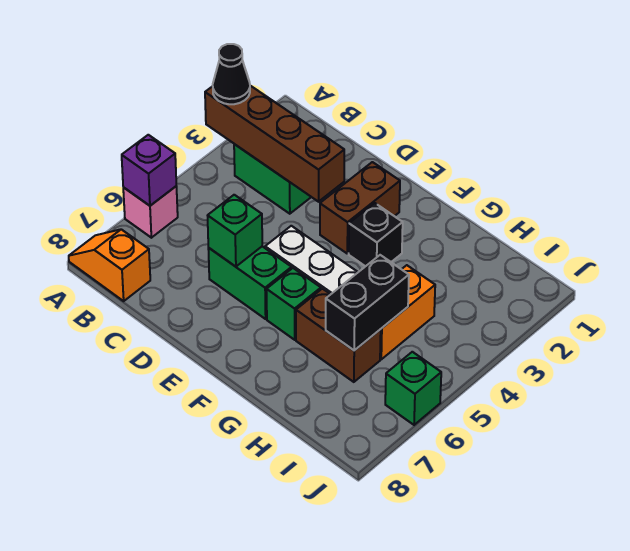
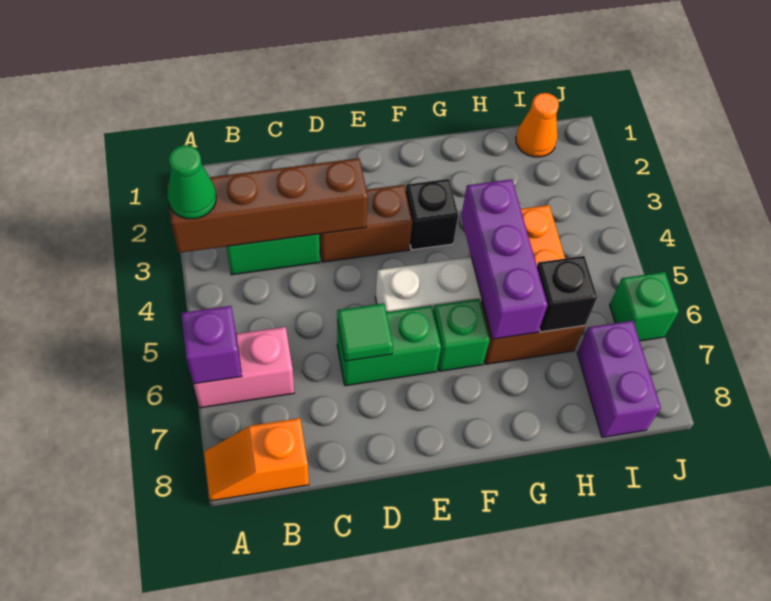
black cone A3 level 3 -> green cone A3 level 3
pink brick A6 level 1 -> pink brick A6:B6 level 1
green brick D6 level 2 -> green tile D6 level 2
brown brick E2:E3 level 1 -> brown brick D3:E3 level 1
none -> purple brick G4:G6 level 2
black brick H5:H6 level 2 -> black brick H6 level 2
none -> orange cone I1 level 1
none -> purple brick I7:I8 level 1

